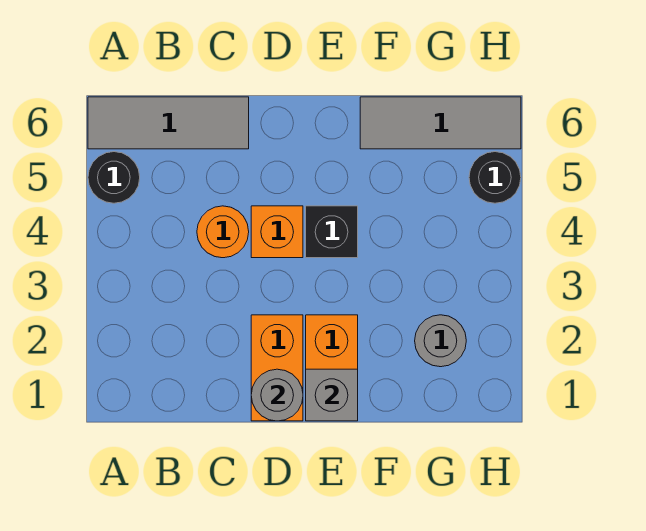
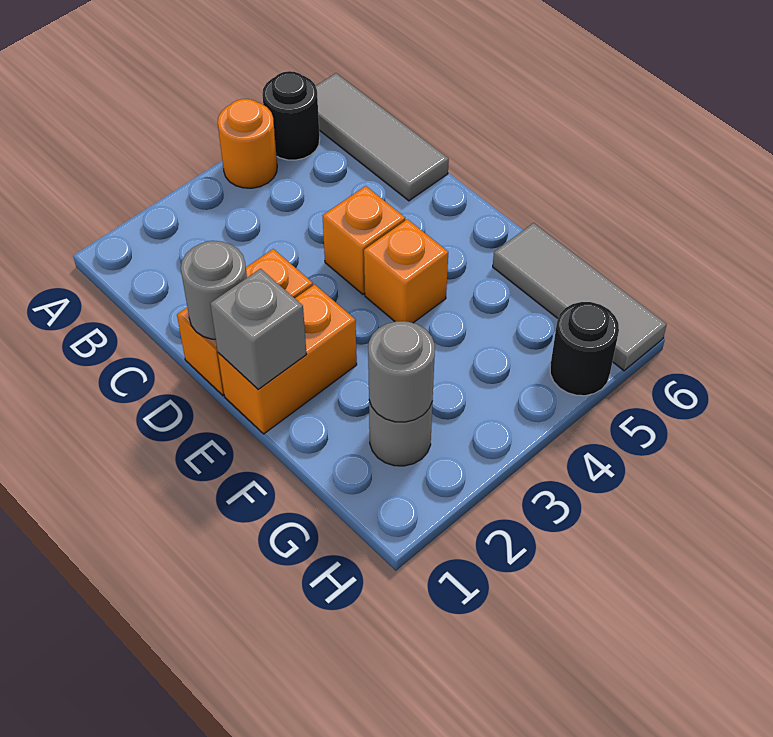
orange round brick C4 level 1 -> orange round brick A4 level 1
black brick E4 level 1 -> orange brick E4 level 1
none -> grey round brick G2 level 2

